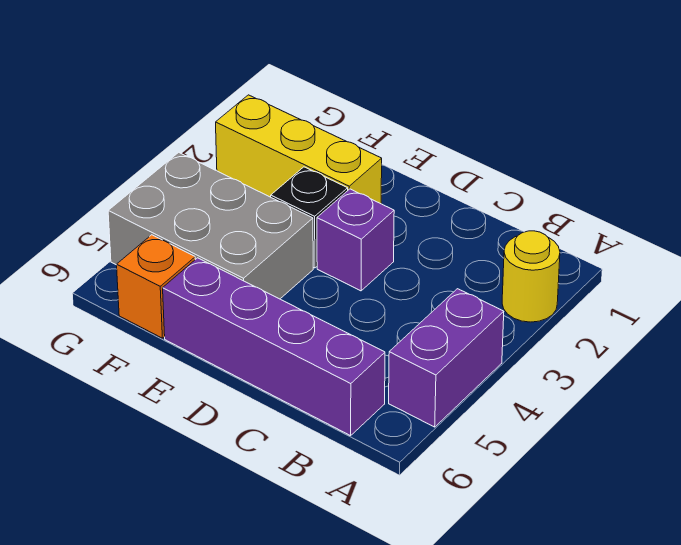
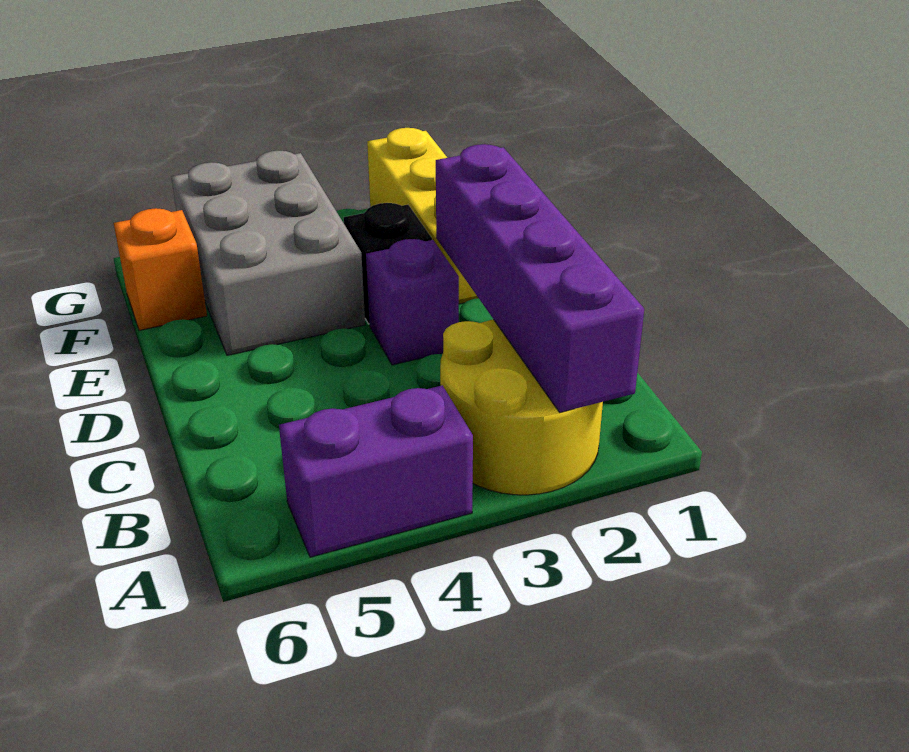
yellow round brick A2 level 1 -> yellow round brick A2:B3 level 1
purple brick B6:E6 level 1 -> purple brick A2:D2 level 2

